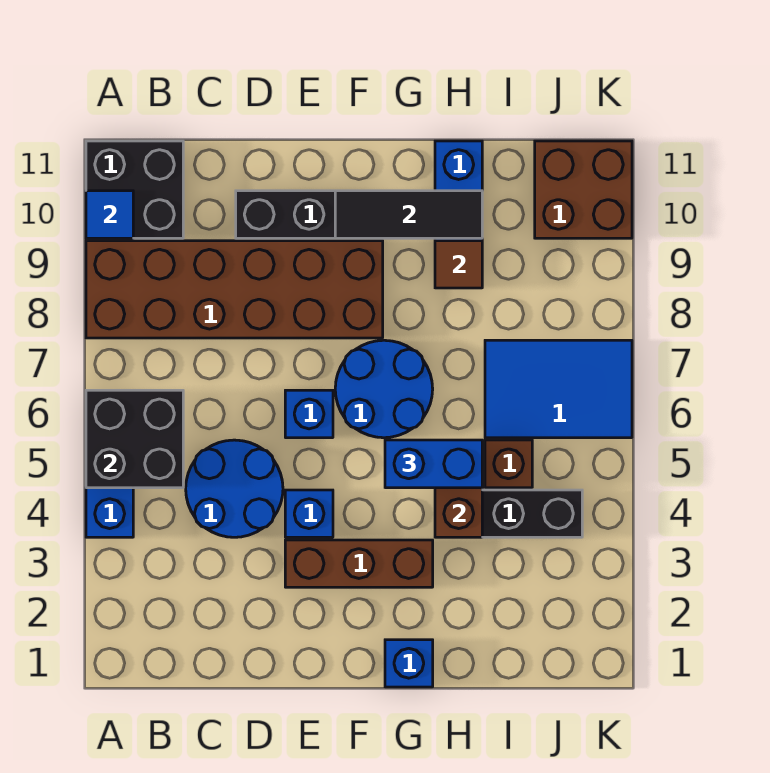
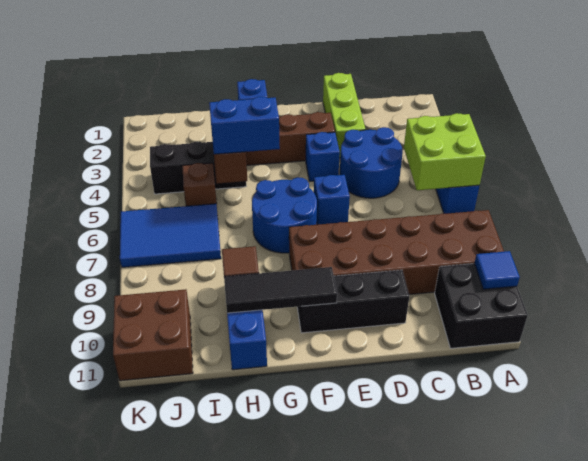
black brick A5:B6 level 2 -> lime brick A5:B6 level 2
none -> lime brick D1:D3 level 1

